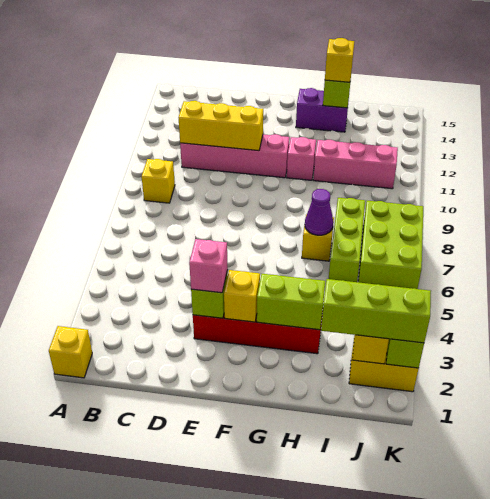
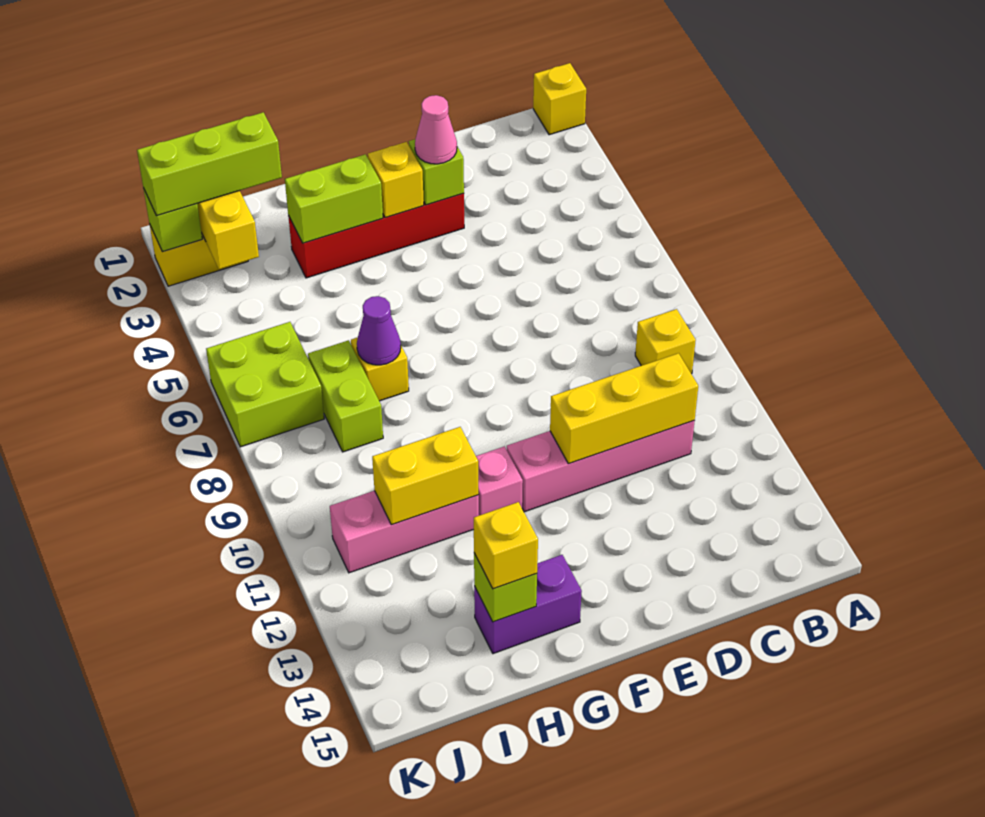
pink brick E3 level 3 -> pink cone E3 level 3
none -> yellow brick H11:I11 level 2
lime brick I6:I8 level 1 -> lime brick I7:I8 level 1
lime brick J6:K8 level 1 -> lime brick J6:K7 level 1

